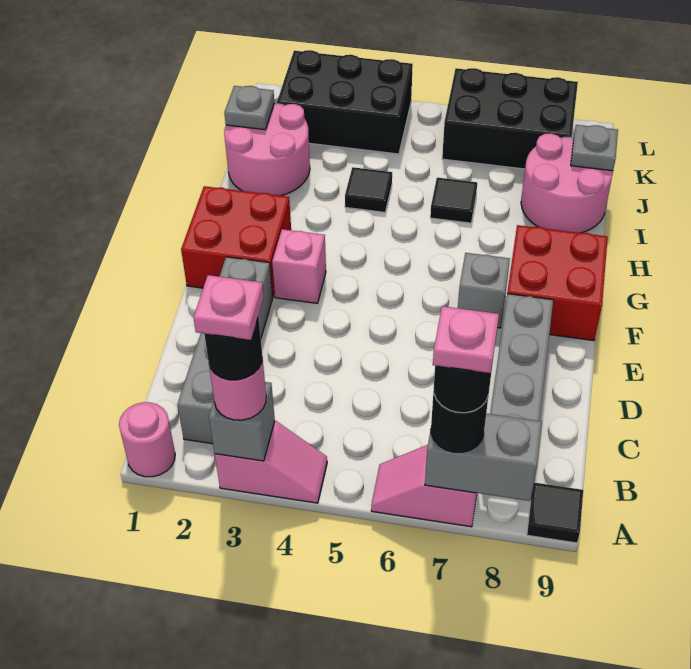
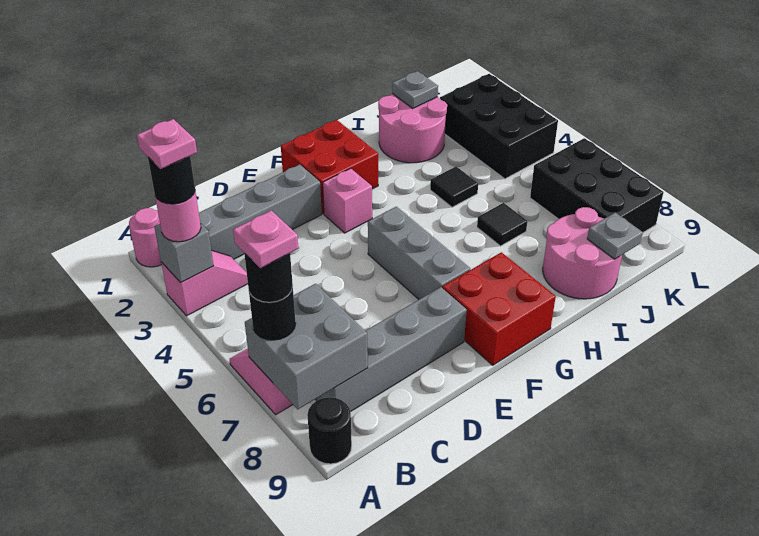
pink slope A3:A4 level 1 top 3 -> pink slope A3:B3 level 1 top A
grey brick A7:A8 level 2 -> grey brick A7:B8 level 2
black tile A9 level 1 -> black round brick A9 level 1
grey brick F7 level 1 -> grey brick F5:F7 level 1

